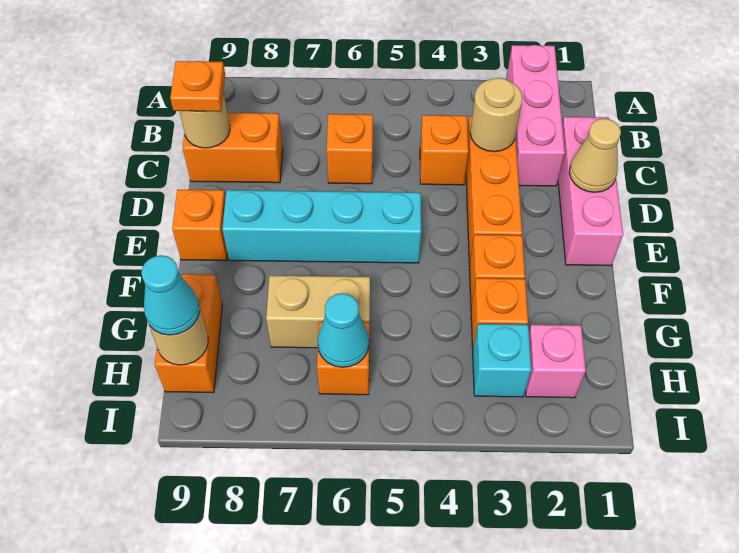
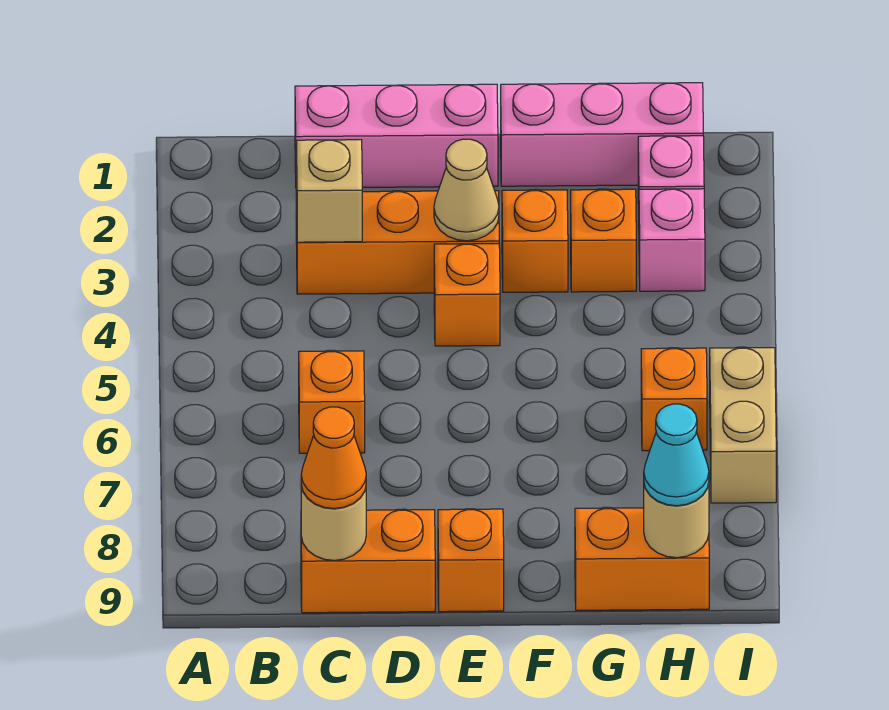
pink brick A2:C2 level 1 -> pink brick F1:H1 level 1
tan round brick C3 level 2 -> tan brick C3 level 2
orange brick C4 level 1 -> orange brick E4 level 1
orange brick C8:C9 level 1 -> orange brick C9:D9 level 1
orange plate C9 level 3 -> orange cone C9 level 3
tan cone D1 level 2 -> tan cone E3 level 2
cyan brick E5:E8 level 1 -> none
tan brick G6:G7 level 1 -> tan brick I6:I7 level 1
cyan brick H3 level 1 -> pink brick H3 level 1
cyan cone H6 level 2 -> none

